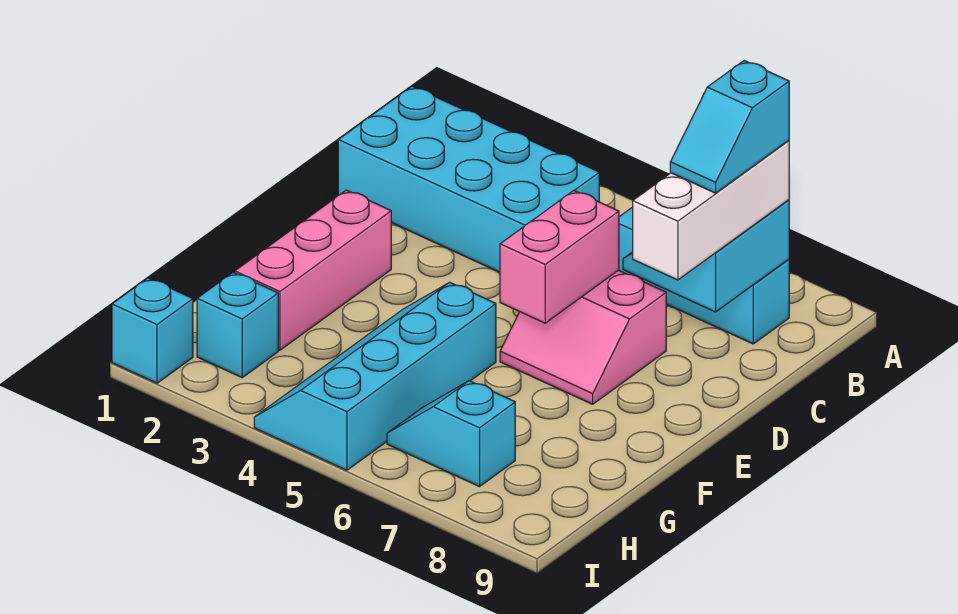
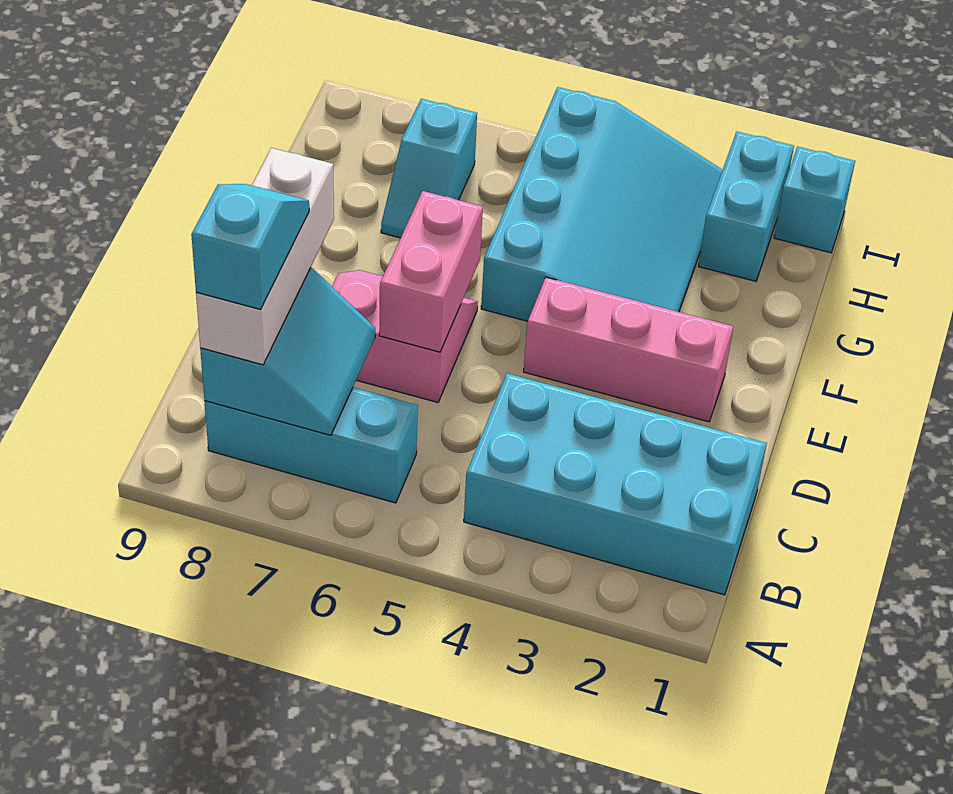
pink brick E2:G2 level 1 -> pink brick E2:E4 level 1
cyan slope F4:I5 level 1 top 5 -> cyan slope F3:I5 level 1 top 5
cyan brick H2 level 1 -> cyan brick H2:I2 level 1
cyan slope H6:H7 level 1 top 7 -> cyan slope G7:H7 level 1 top H

